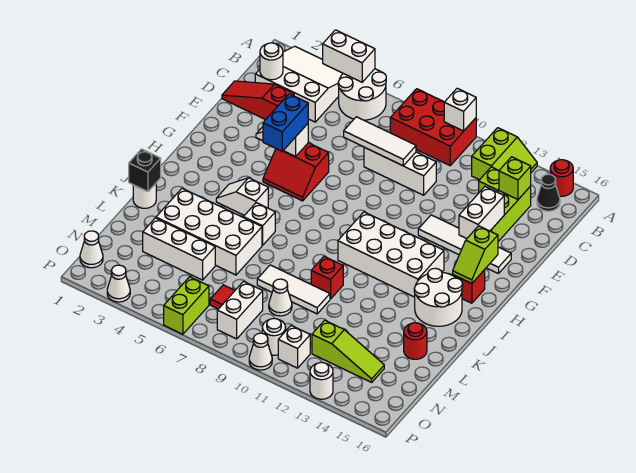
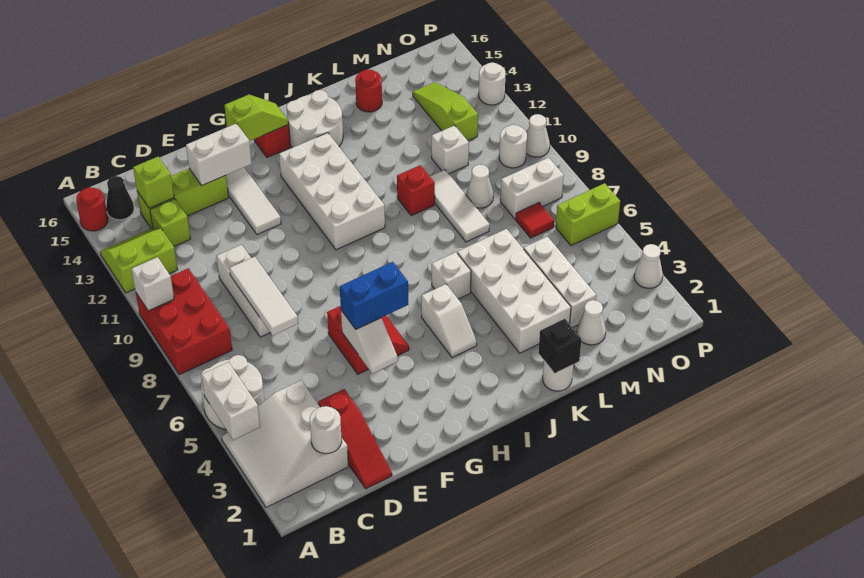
white cone O1 level 1 -> white cone M2 level 1
white brick O11 level 1 -> white brick M11 level 1

